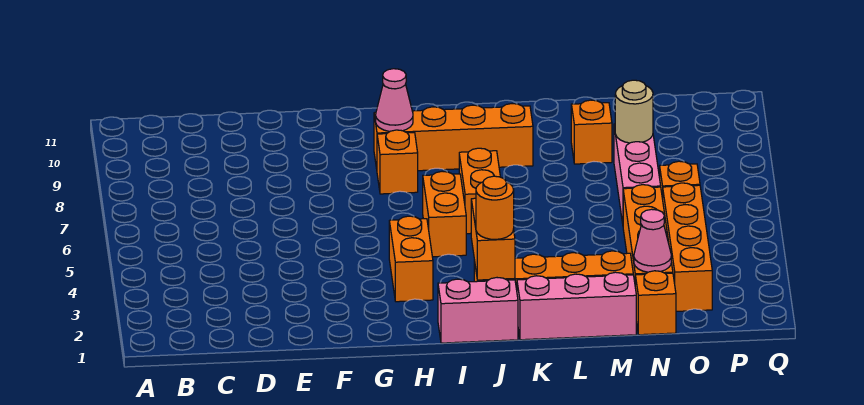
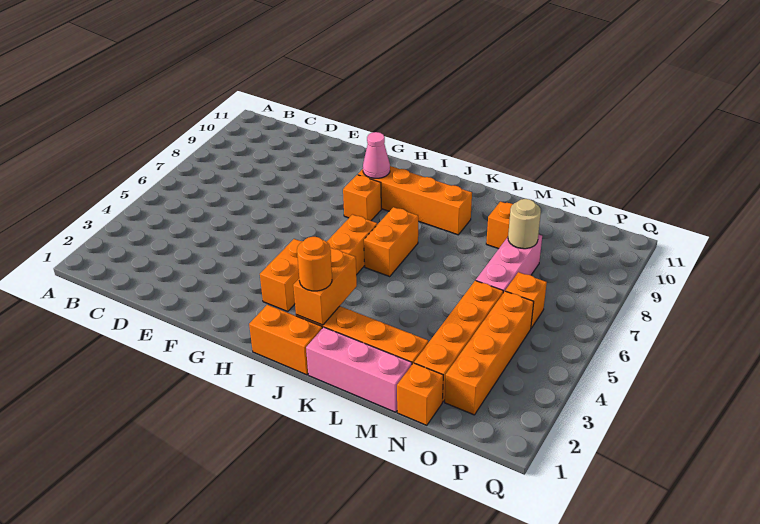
pink brick I1:J1 level 1 -> orange brick I1:J1 level 1
pink cone N2 level 2 -> none

